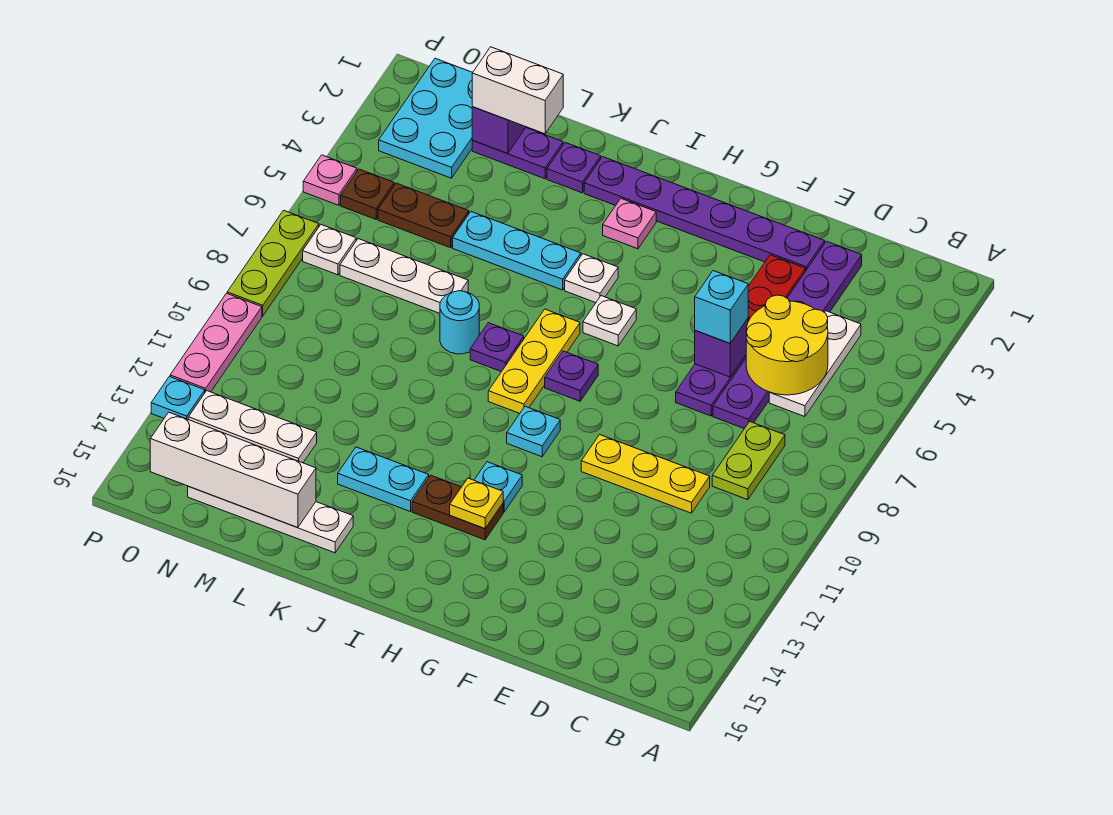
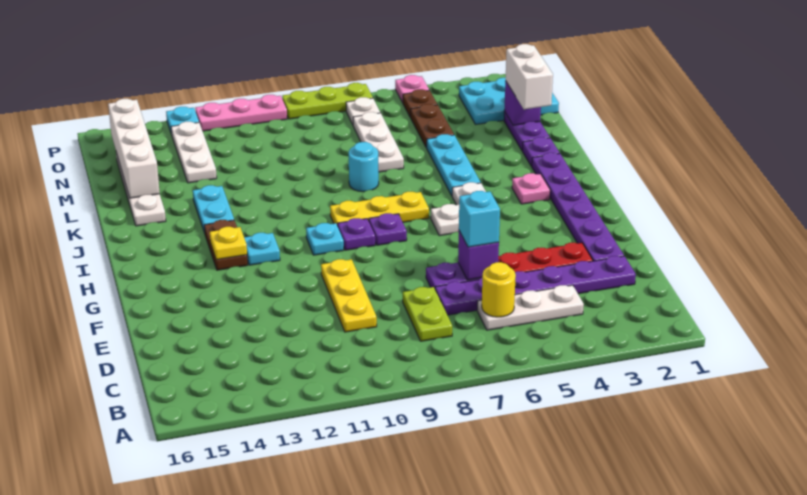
yellow round brick C5:D6 level 2 -> yellow round brick C6 level 2
lime plate C8:C9 level 1 -> lime plate C8:D8 level 1
purple plate J8 level 1 -> purple plate H9 level 1

